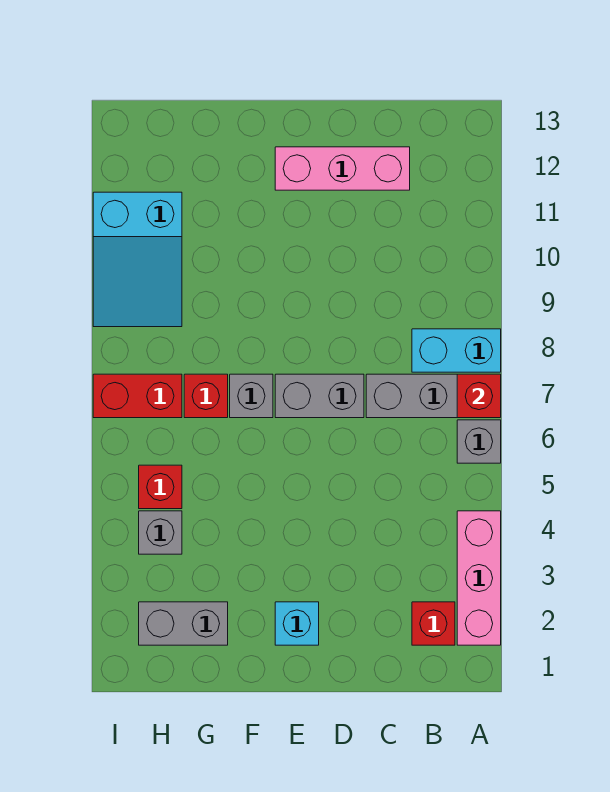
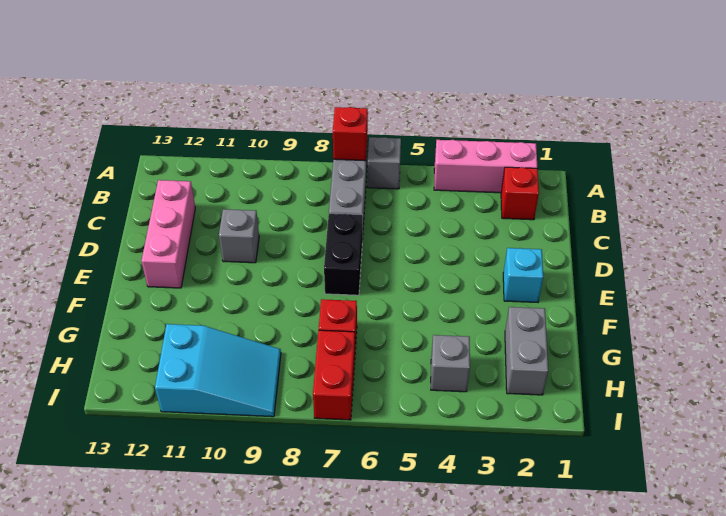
cyan brick A8:B8 level 1 -> none
grey brick D7:E7 level 1 -> black brick D7:E7 level 1
grey brick F7 level 1 -> grey brick D10 level 1
red brick H5 level 1 -> none

